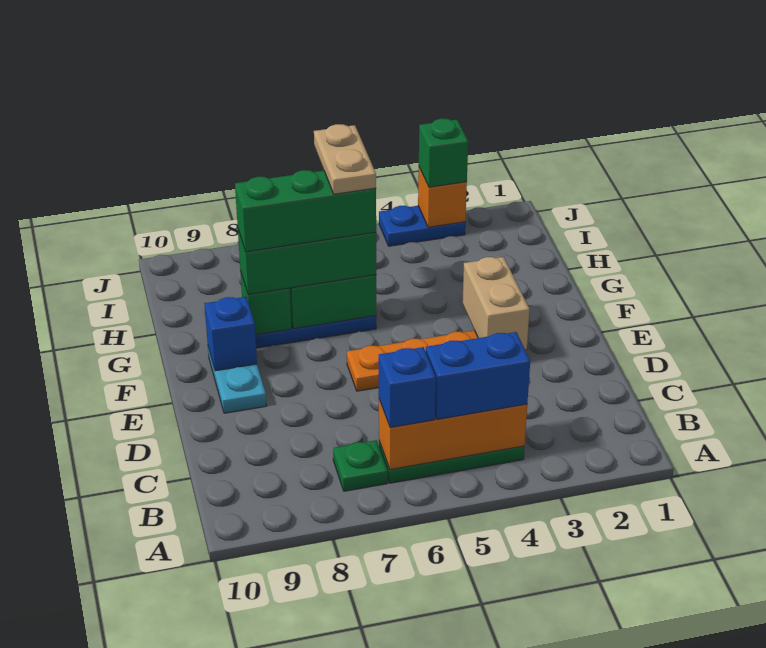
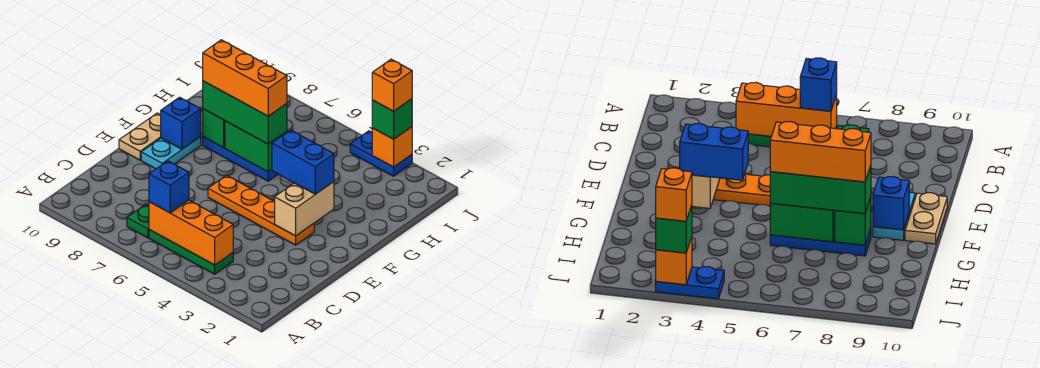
blue brick B4:B5 level 3 -> blue brick F3:F4 level 3
green brick G6:G8 level 4 -> orange brick G6:G8 level 4
tan plate G6:H6 level 5 -> tan plate E10:F10 level 1
none -> orange brick J3 level 4

